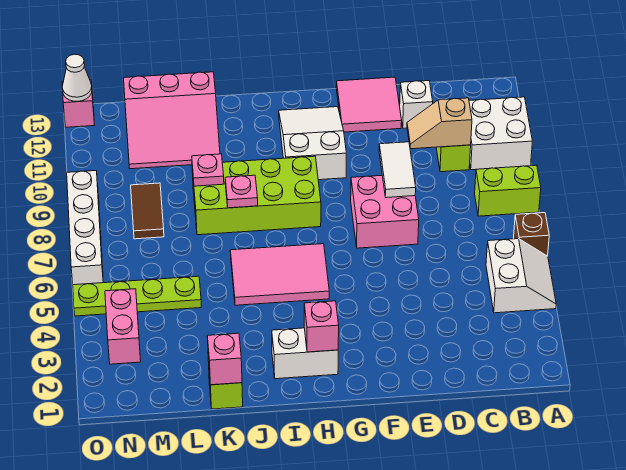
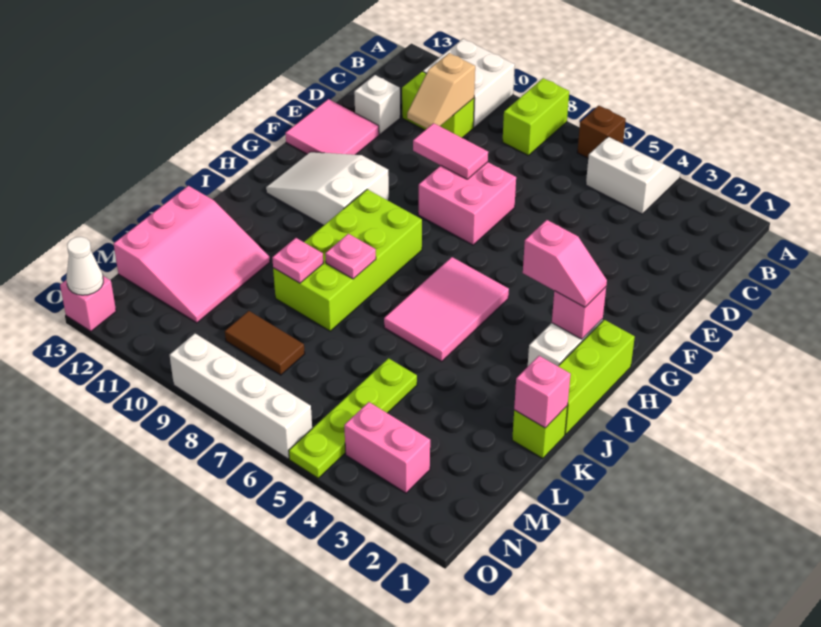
white tile E8:E9 level 2 -> pink tile E8:E9 level 2
none -> lime brick H1:J1 level 1
none -> pink slope H2:H3 level 3 top 3

